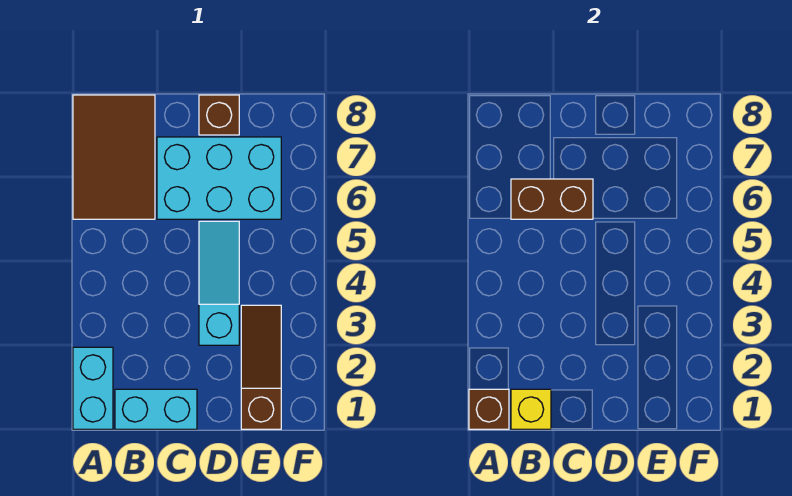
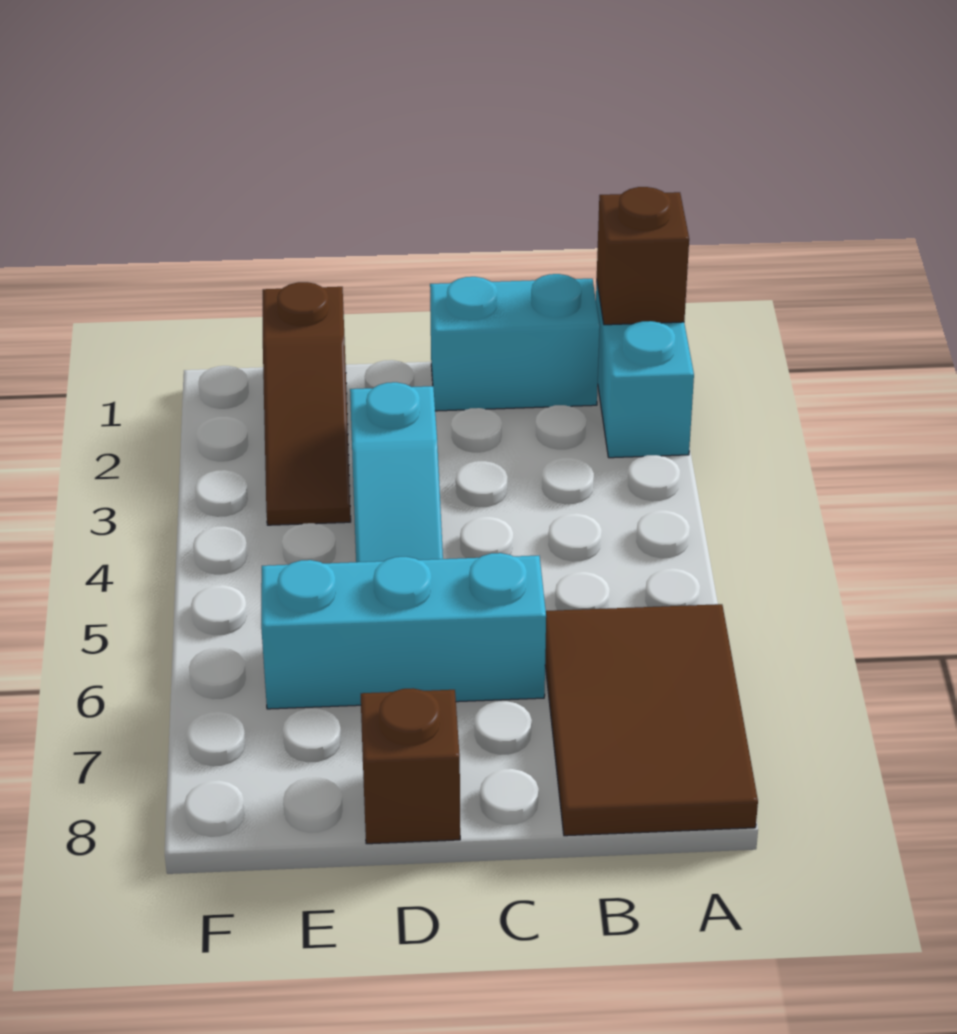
yellow brick B1 level 2 -> none
brown brick B6:C6 level 2 -> none
cyan brick C6:E7 level 1 -> cyan brick C6:E6 level 1

